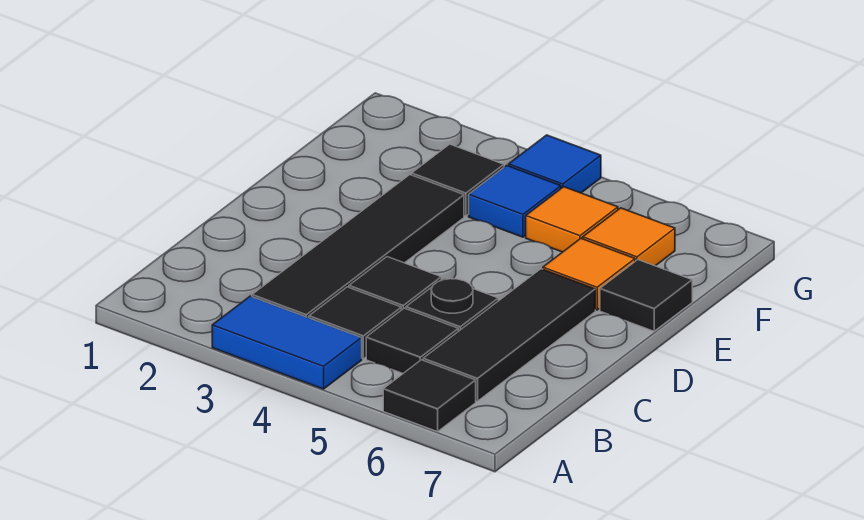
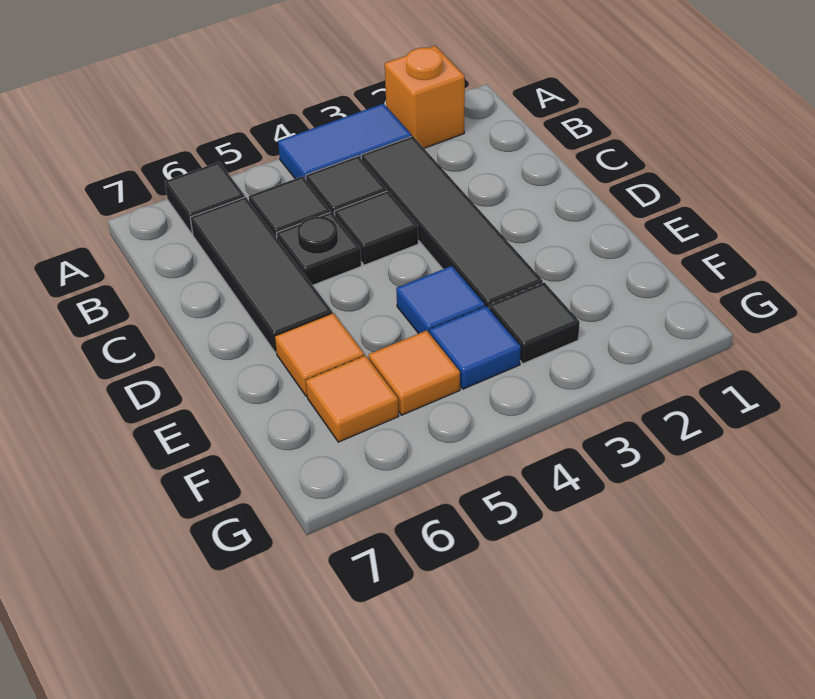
none -> orange brick A2 level 1
black tile E7 level 1 -> none
blue tile G4 level 1 -> blue tile E4 level 1

